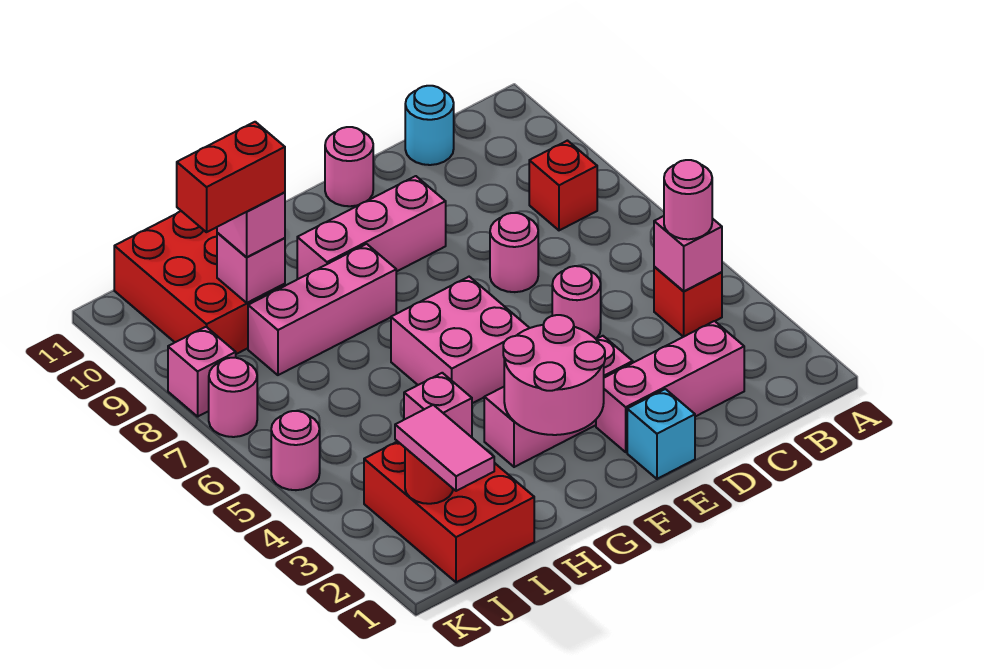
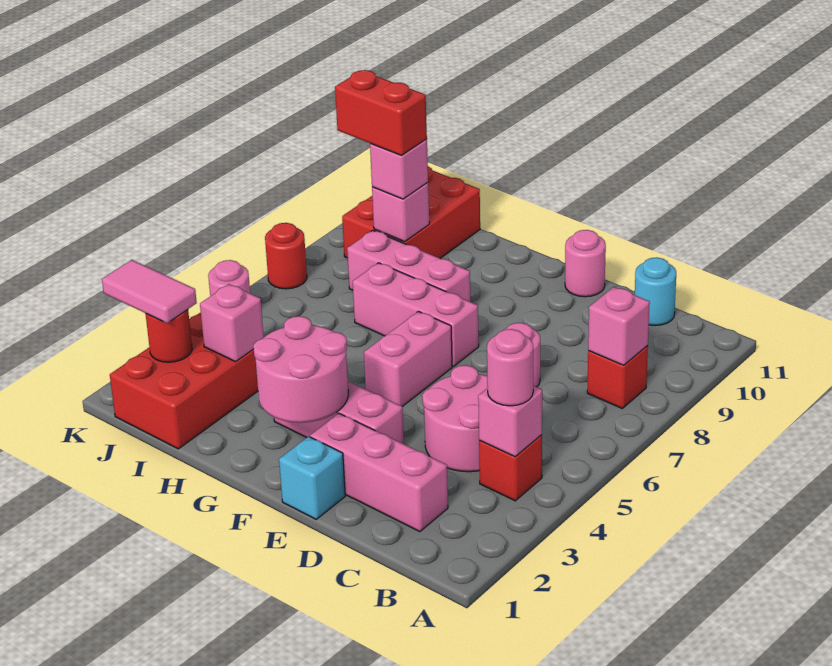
pink round brick D5 level 1 -> pink round brick C4:D5 level 1
pink brick E9:G9 level 1 -> pink brick F7:H7 level 1
pink brick F5:G6 level 1 -> pink brick F5:F6 level 1
pink tile J1:J2 level 3 -> pink tile J2:K2 level 3
pink round brick K7 level 1 -> red round brick K7 level 1
pink brick K8 level 1 -> pink brick B8 level 2

